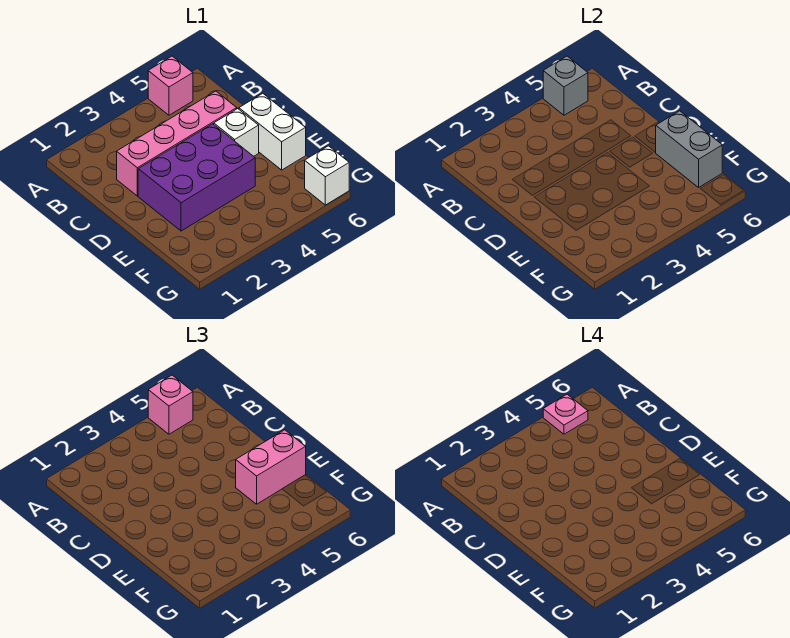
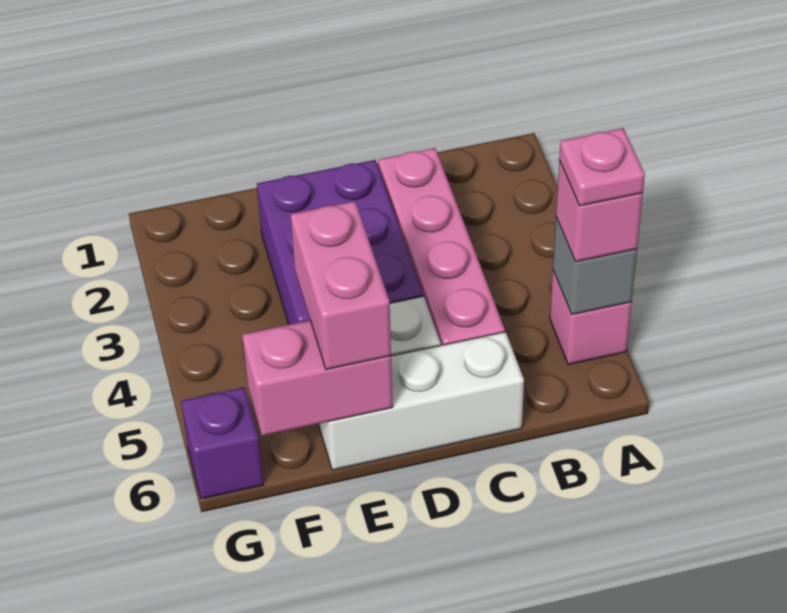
white brick D6:E6 level 1 -> white brick C6:E6 level 1
grey brick E6:F6 level 2 -> pink brick E6:F6 level 2
white brick G6 level 1 -> purple brick G6 level 1

